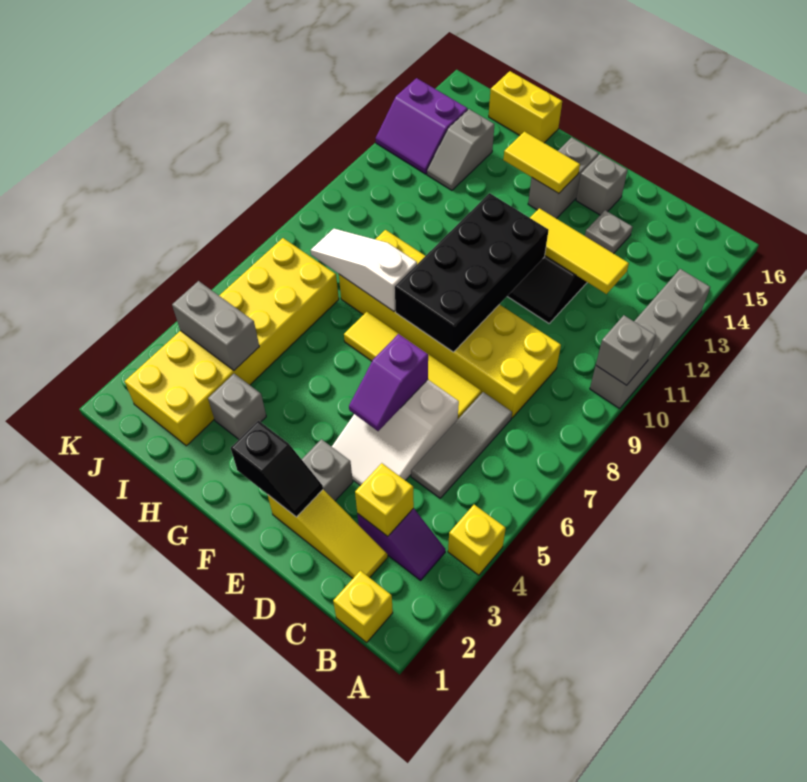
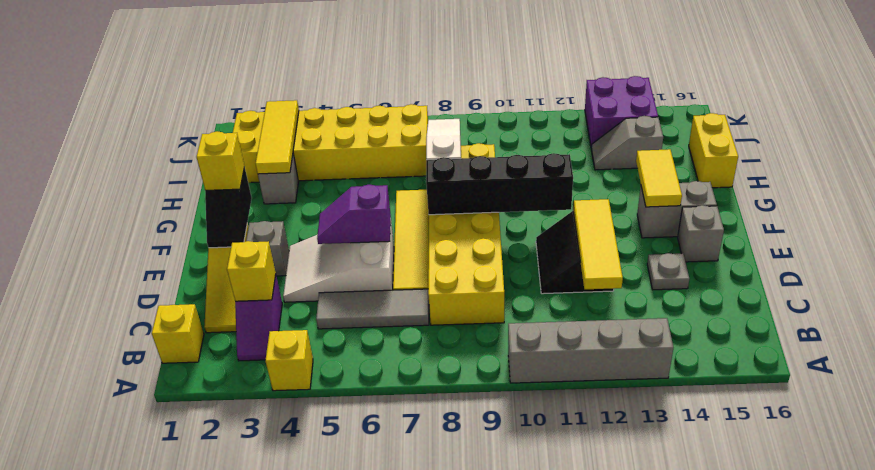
grey brick A10 level 2 -> none
black brick E8:F11 level 2 -> black brick F8:F11 level 2
none -> yellow brick F2 level 3
none -> yellow tile H3:J3 level 2
grey brick I4:J4 level 2 -> none
purple slope J13:K14 level 1 top 14 -> purple brick J13:K14 level 1

